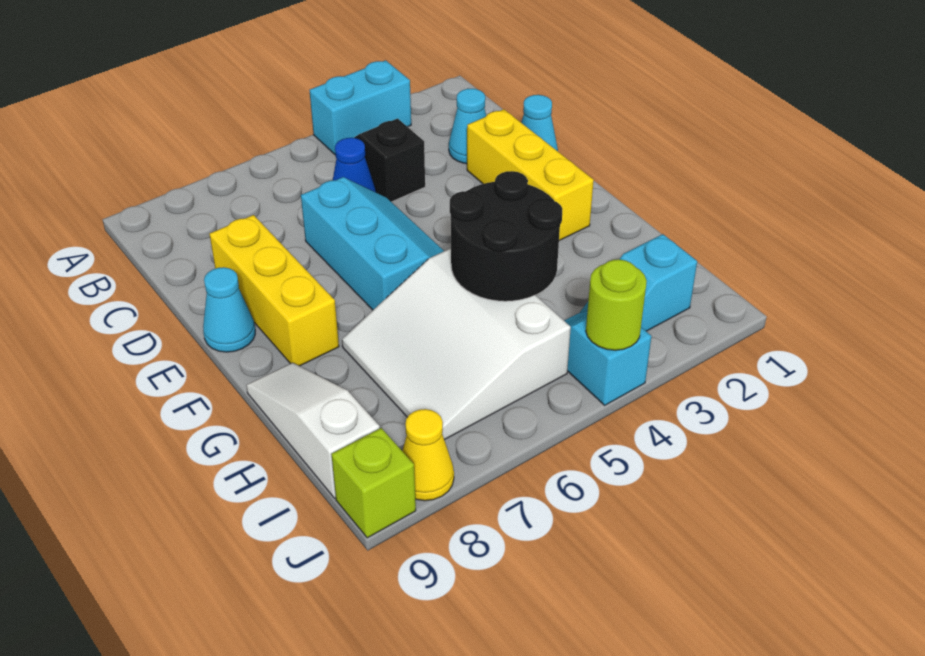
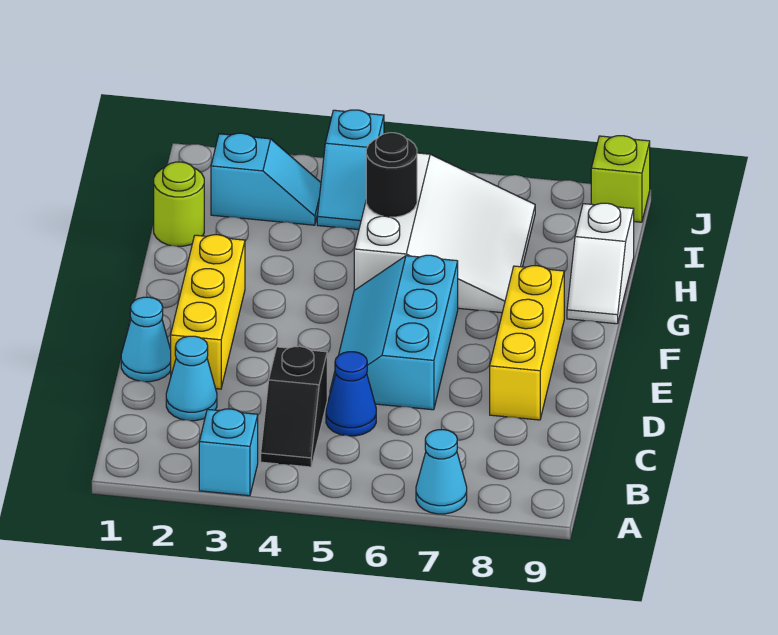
cyan brick A3:A4 level 1 -> cyan brick A3 level 1
cyan cone E9 level 1 -> cyan cone A7 level 1
black round brick G4:H5 level 2 -> black round brick H5 level 2
white slope G9:I9 level 1 top I -> white slope G9:H9 level 1 top H
lime round brick J4 level 2 -> lime round brick H1 level 1
yellow cone J8 level 1 -> none

